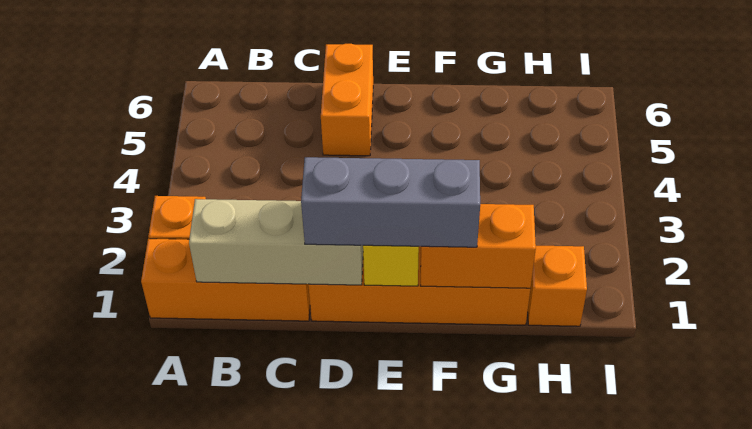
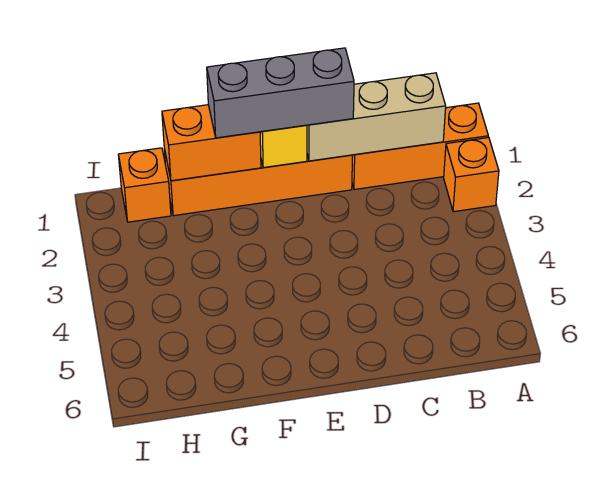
orange brick D5:D6 level 1 -> none

